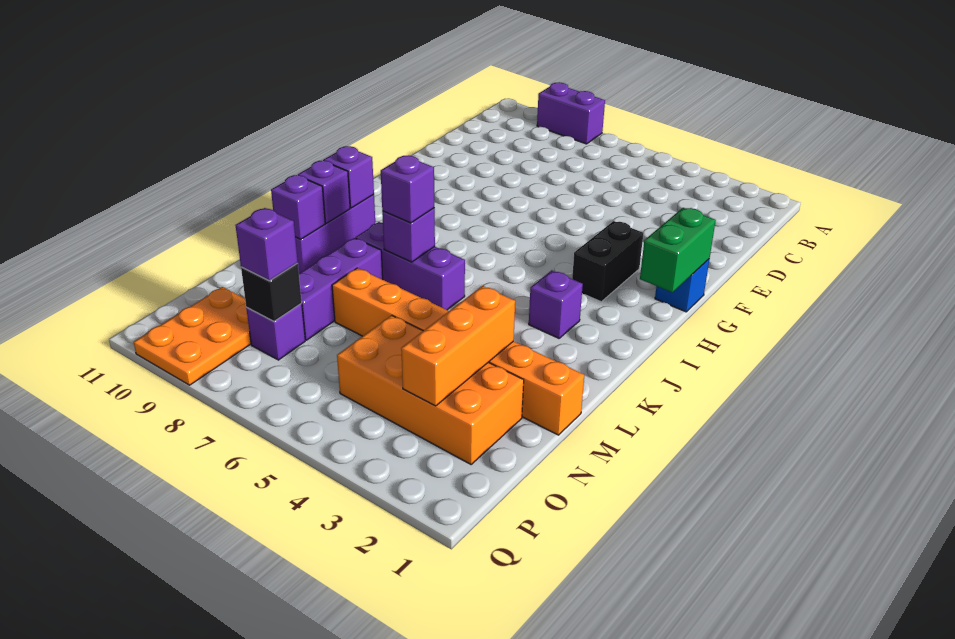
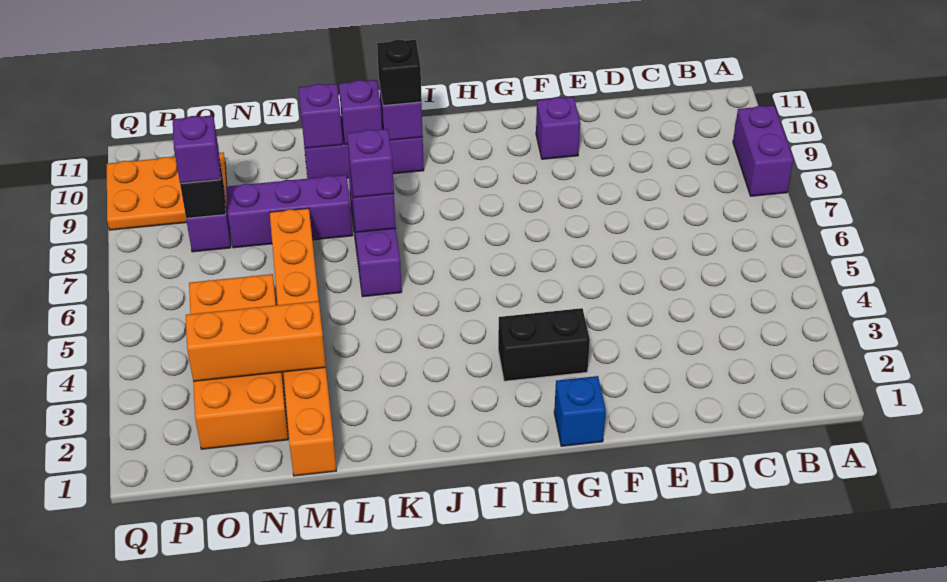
green brick G1:H1 level 2 -> none
purple brick J3 level 1 -> purple brick F10 level 1
none -> black brick J10 level 3

